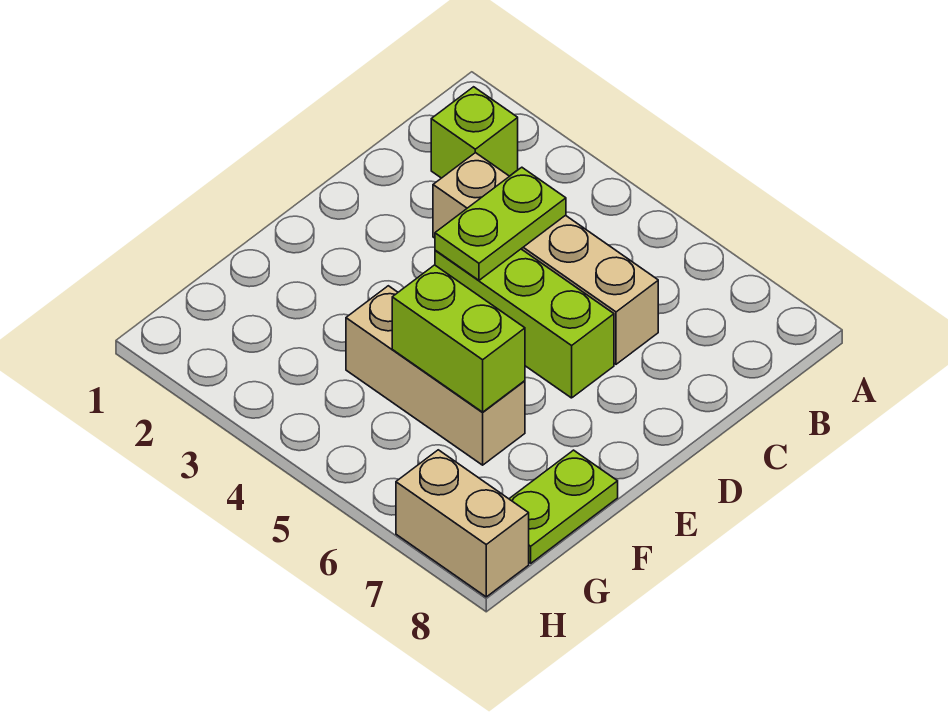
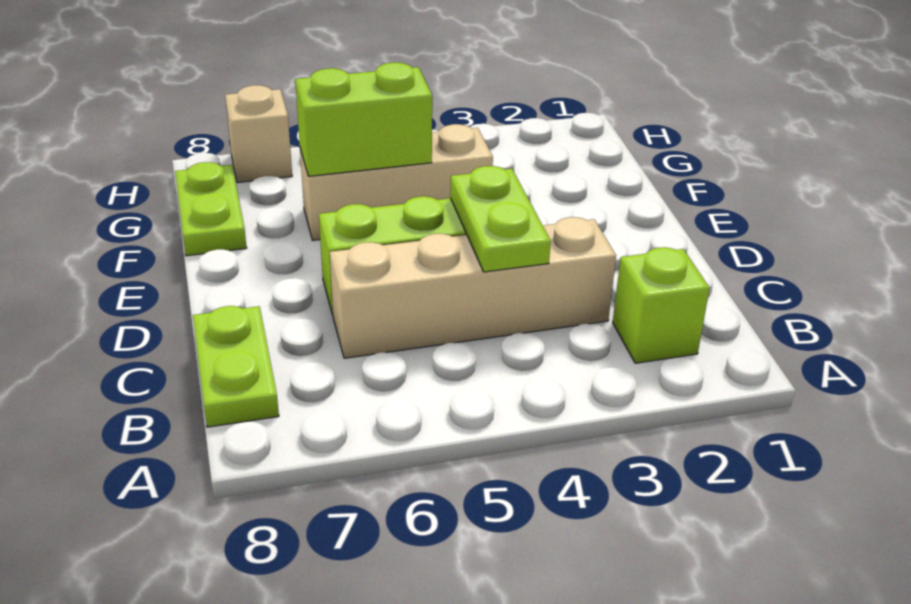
none -> lime plate B8:C8 level 1
tan brick H7:H8 level 1 -> tan brick H7 level 1

